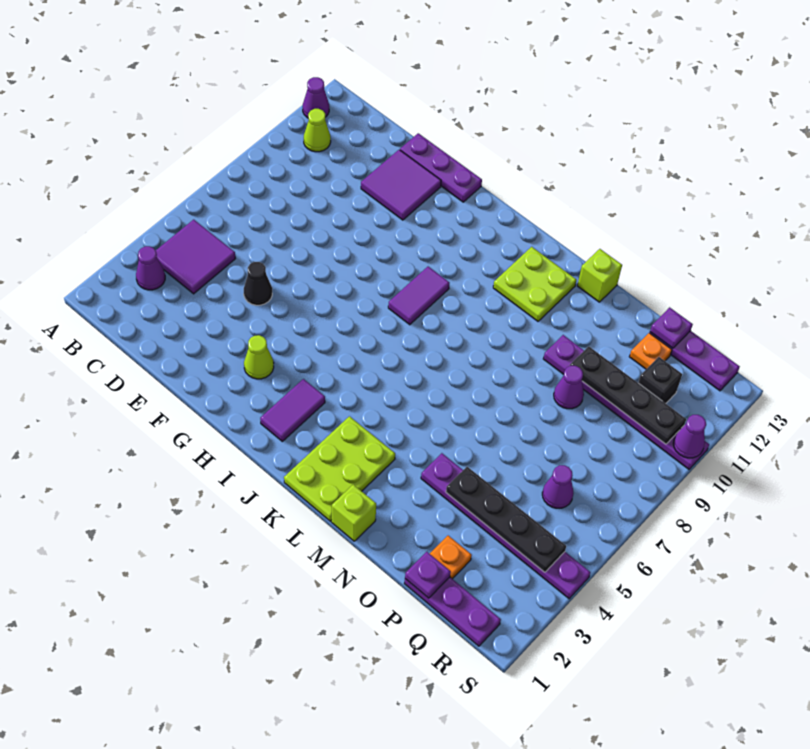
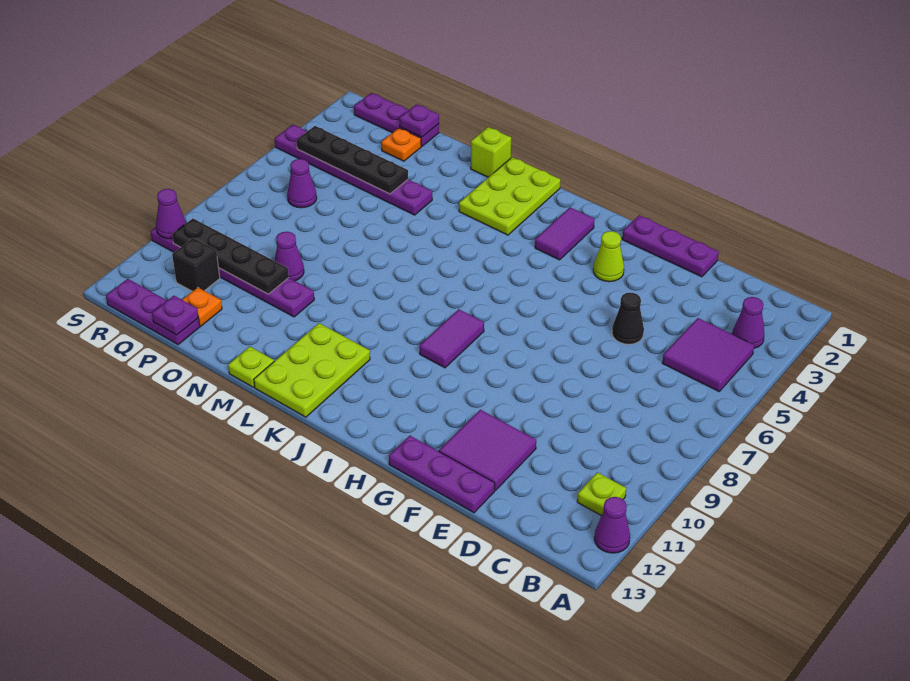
lime cone B11 level 1 -> lime plate B11 level 1
none -> purple plate E1:G1 level 1
lime plate K11:L12 level 1 -> lime plate K11:L13 level 1
lime brick M13 level 1 -> lime plate M13 level 1

